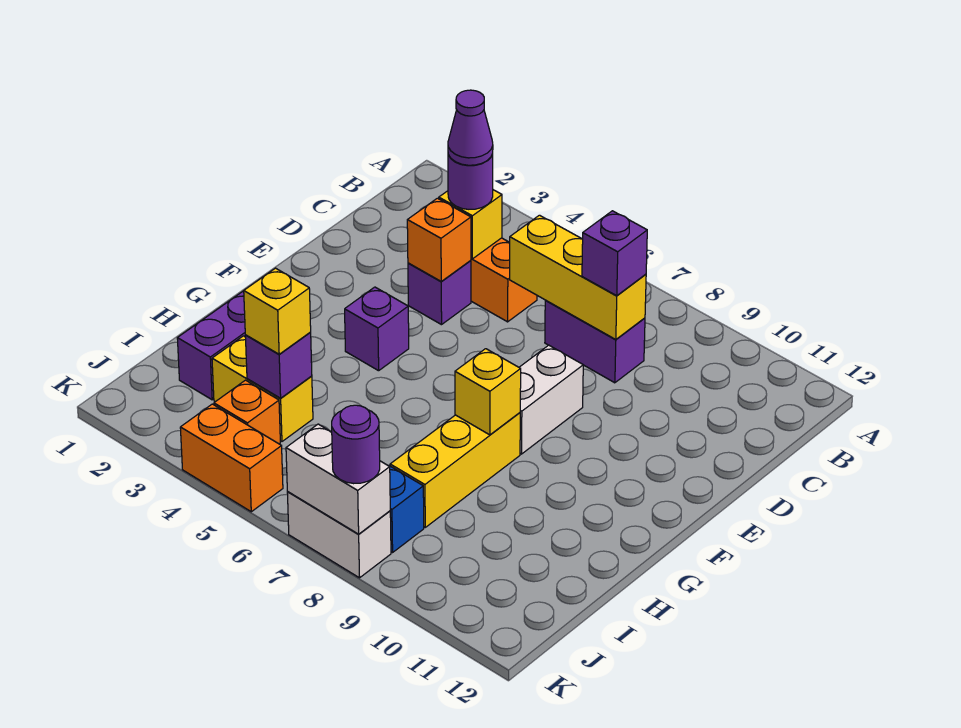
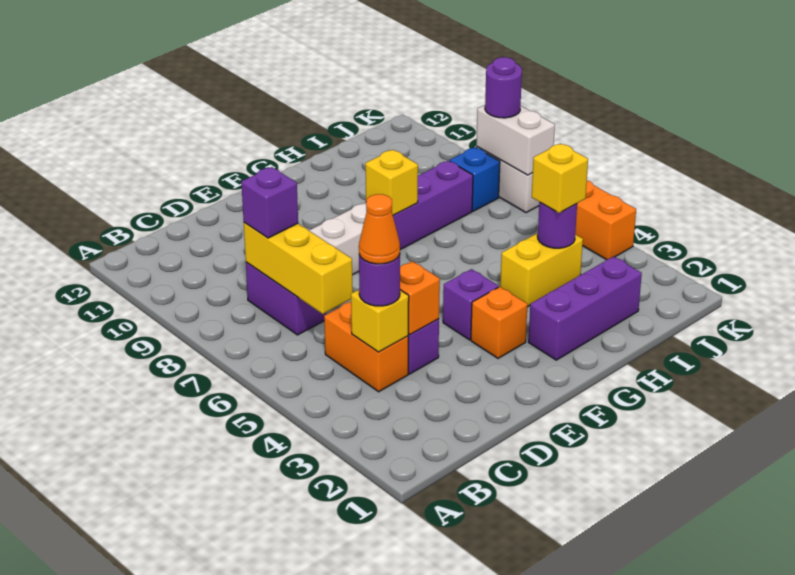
purple cone C4 level 4 -> orange cone C4 level 4
yellow brick G8:I8 level 1 -> purple brick G8:I8 level 1
yellow brick I3:I4 level 1 -> yellow brick H4:I4 level 1
purple brick I4 level 2 -> purple round brick I4 level 2
orange brick J4 level 1 -> orange brick F3 level 1

